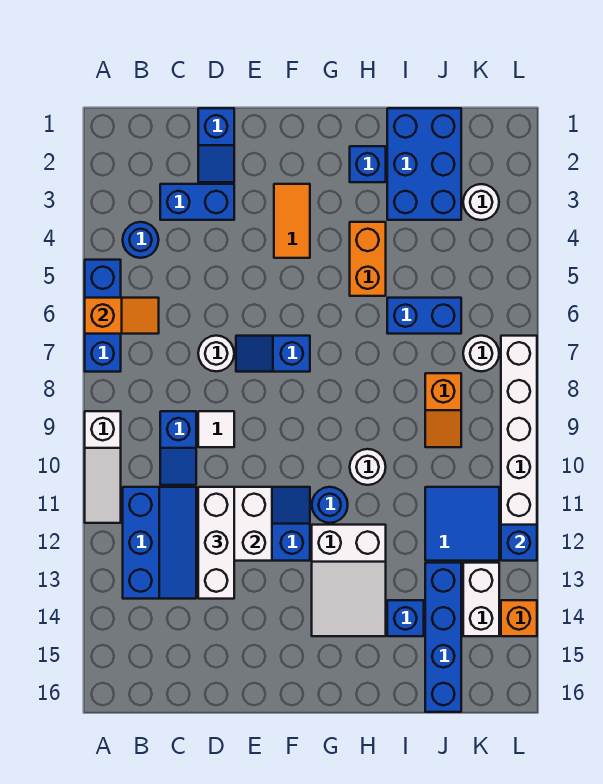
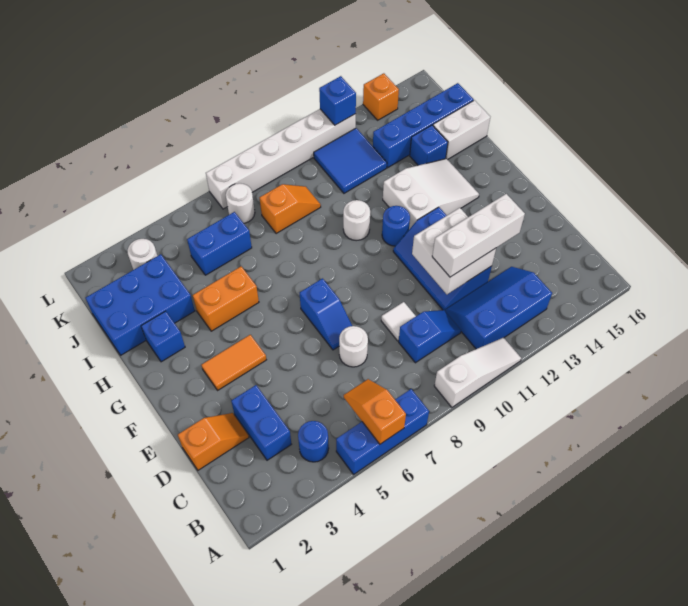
blue slope D1:D2 level 1 top 1 -> orange slope D1:D2 level 1 top 1
blue brick I6:J6 level 1 -> blue brick J5:J6 level 1
white brick K13:K14 level 1 -> white brick I15:I16 level 1

